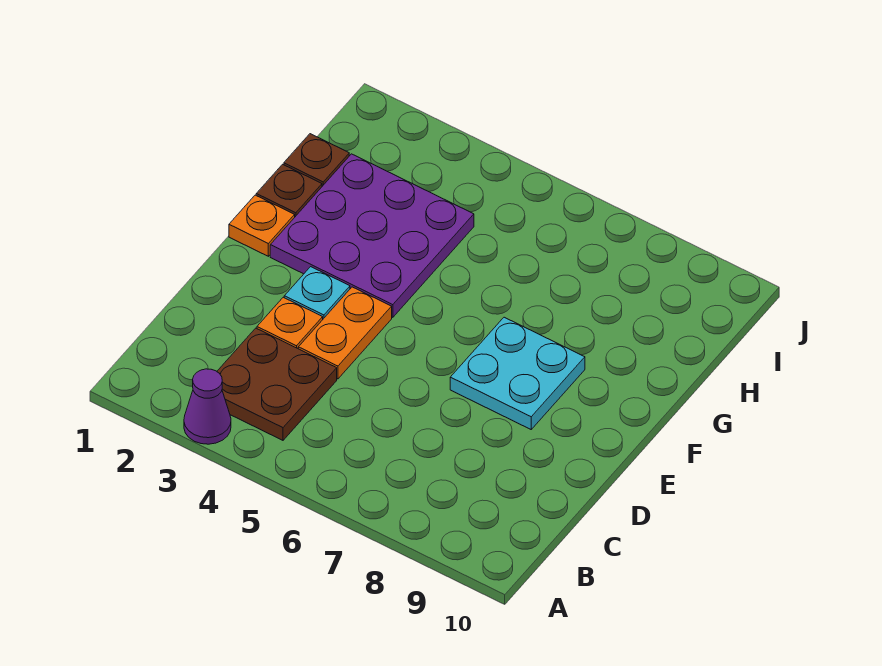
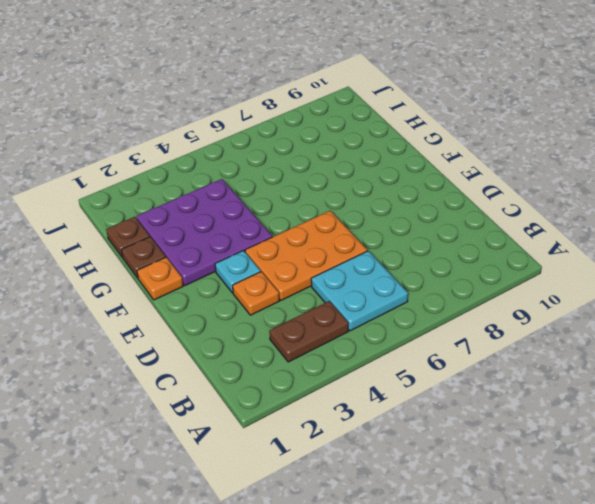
purple cone A3 level 1 -> none
brown plate B3:C4 level 1 -> brown plate B3:B4 level 1
orange plate D4:E4 level 1 -> orange plate D4:E6 level 1
cyan plate E7:F8 level 1 -> cyan plate B5:C6 level 1

